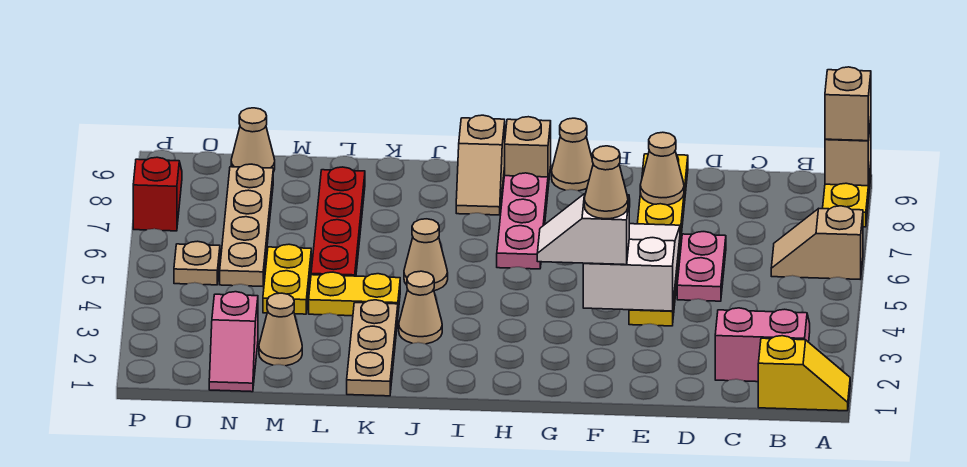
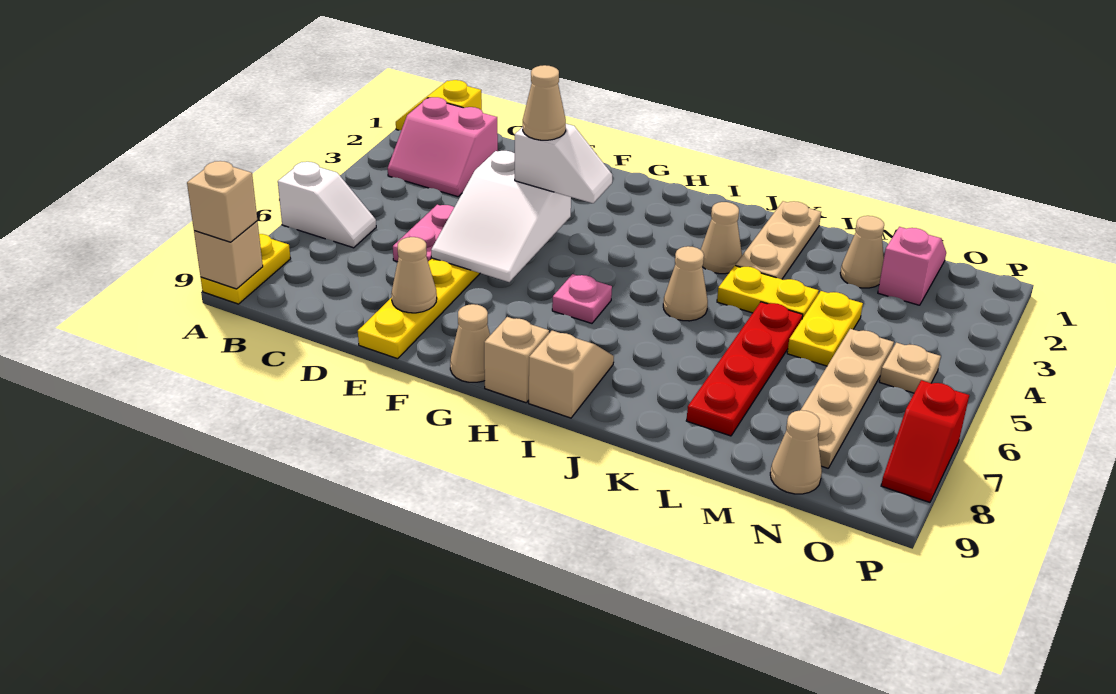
tan slope A6:B6 level 1 top A -> white slope A6:B6 level 1 top A
pink plate H6:H8 level 1 -> pink plate H6 level 1

